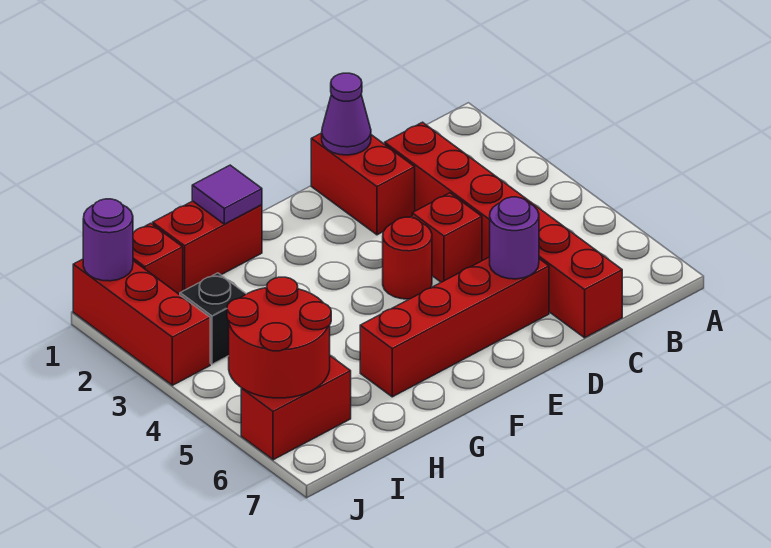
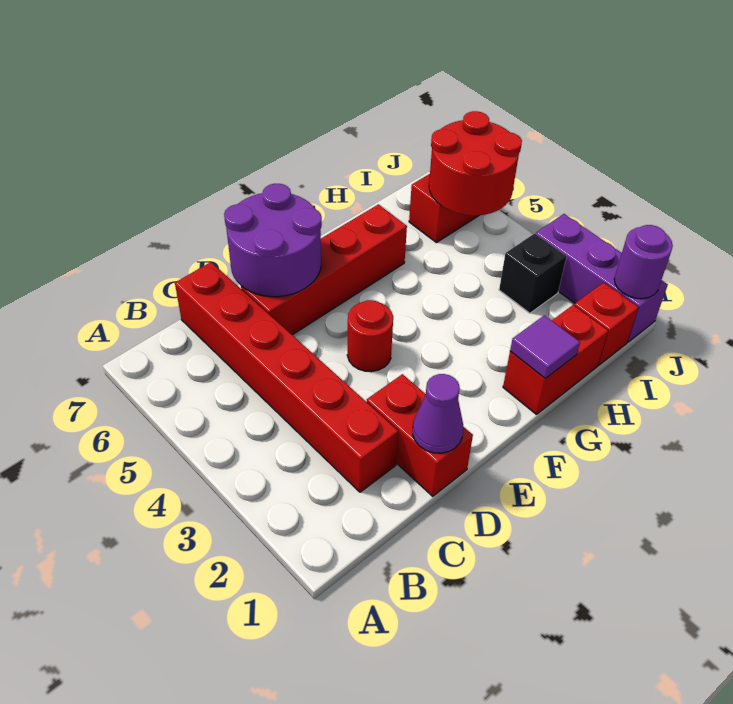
red brick D4 level 1 -> none
purple round brick D6 level 2 -> purple round brick D6:E7 level 2
red brick J1:J3 level 1 -> purple brick J1:J3 level 1

